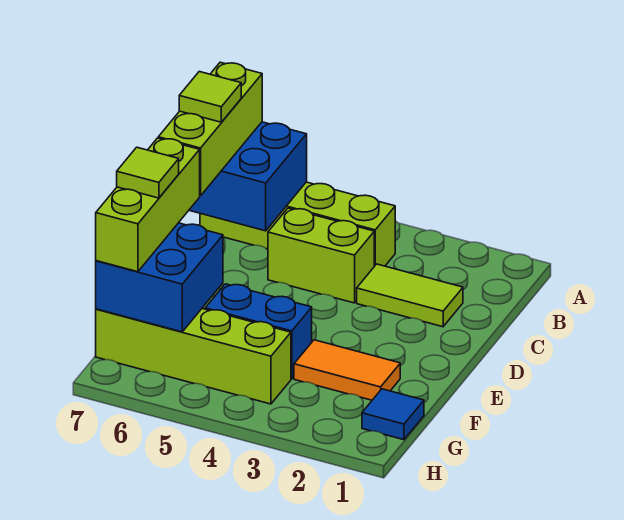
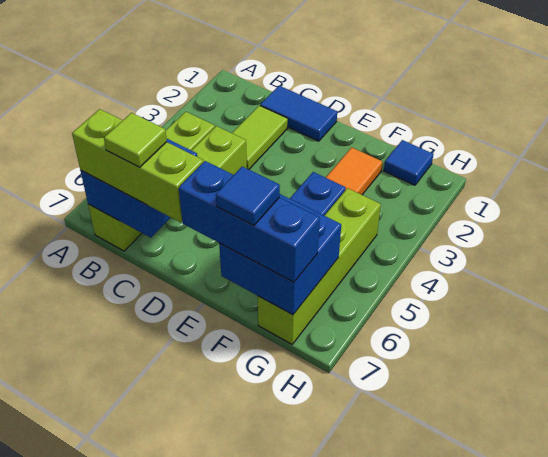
none -> blue tile C1:D1 level 1
lime brick E7:G7 level 3 -> blue brick E7:G7 level 3
lime tile F7 level 4 -> blue tile F7 level 4

